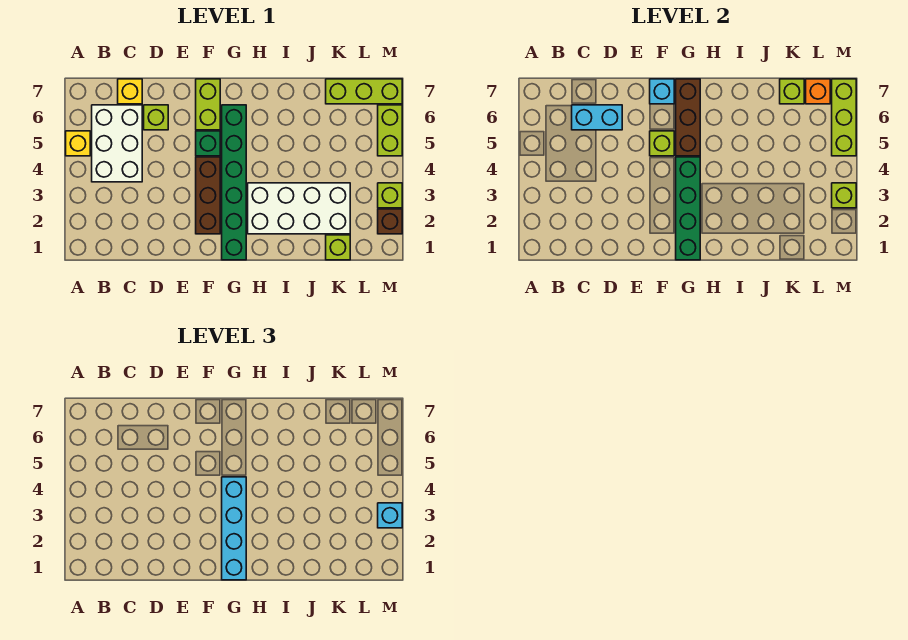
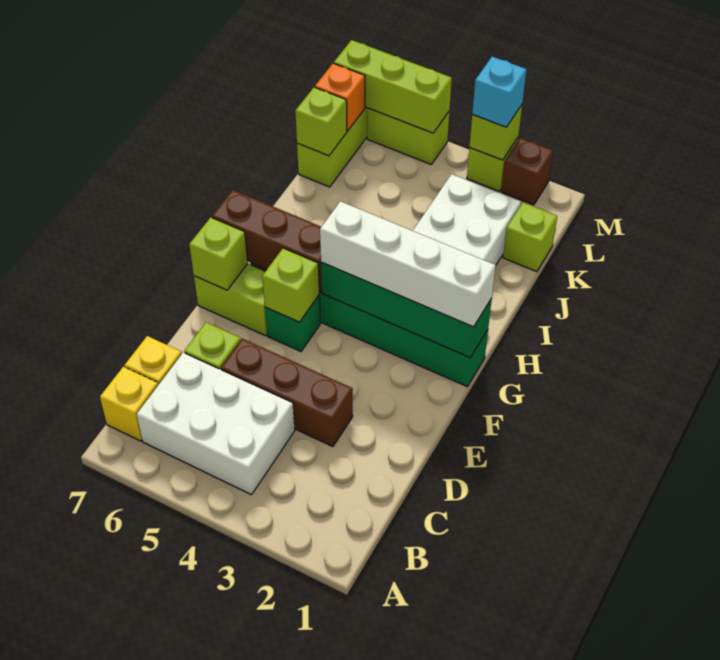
yellow brick A5 level 1 -> yellow brick B7 level 1
cyan brick C6:D6 level 2 -> none
brown brick F2:F4 level 1 -> brown brick D3:D5 level 1
cyan brick F7 level 2 -> lime brick F7 level 2
cyan brick G1:G4 level 3 -> white brick G1:G4 level 3

